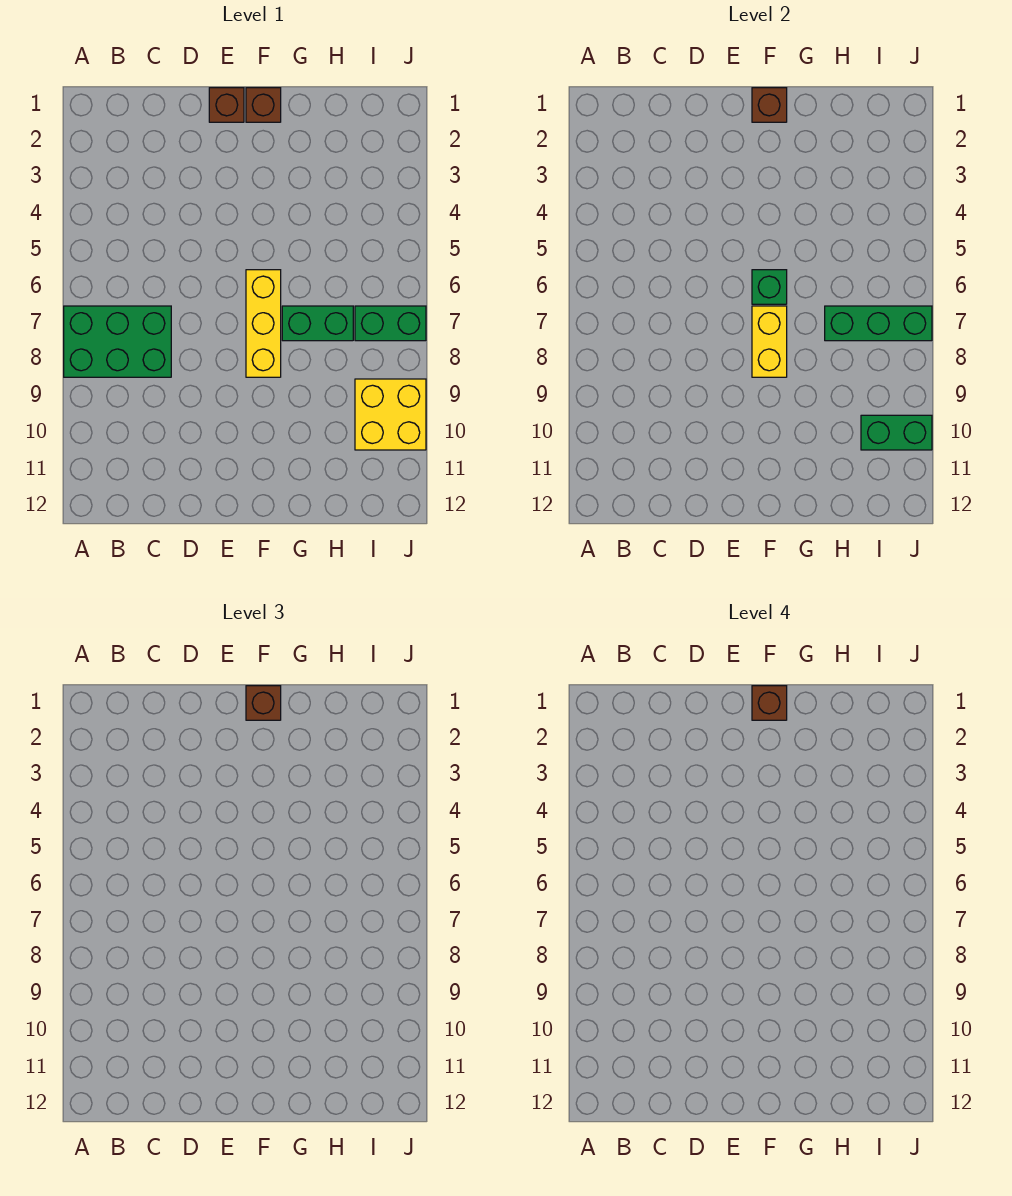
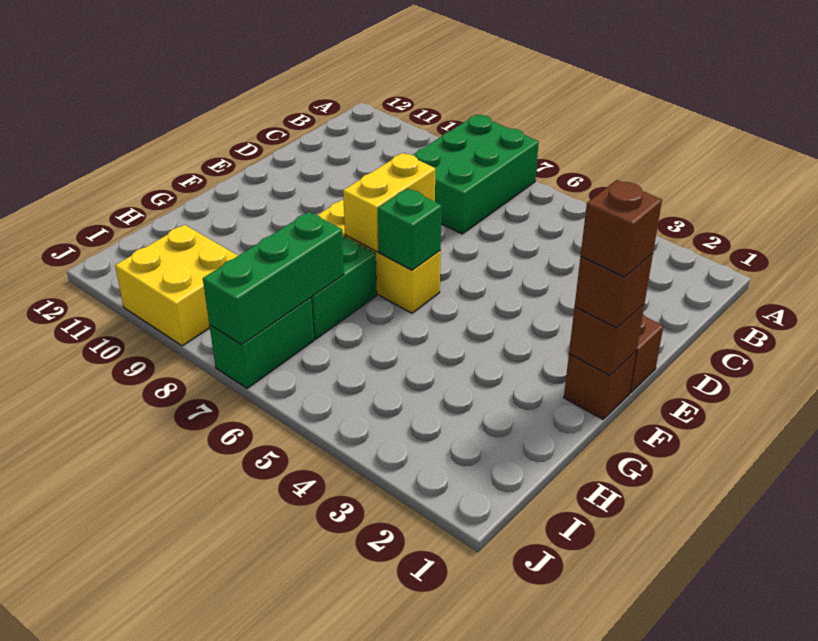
yellow brick F7:F8 level 2 -> yellow brick E7:F7 level 2
green brick I10:J10 level 2 -> none

